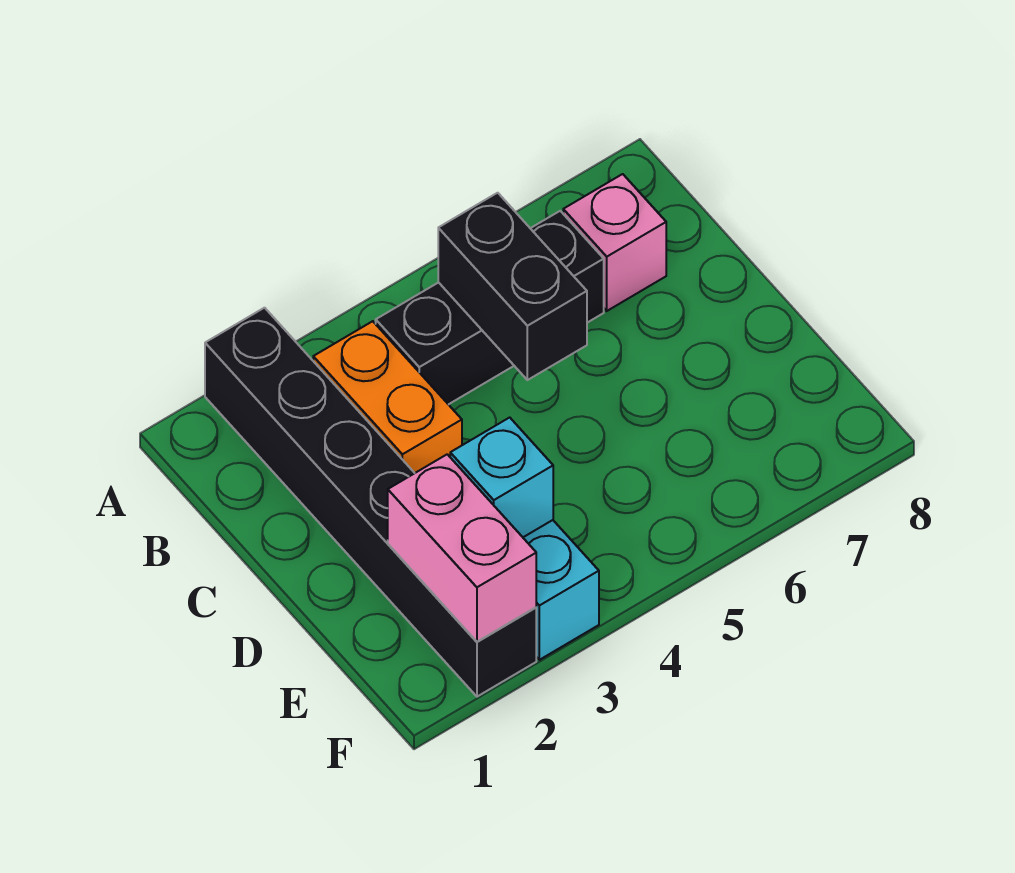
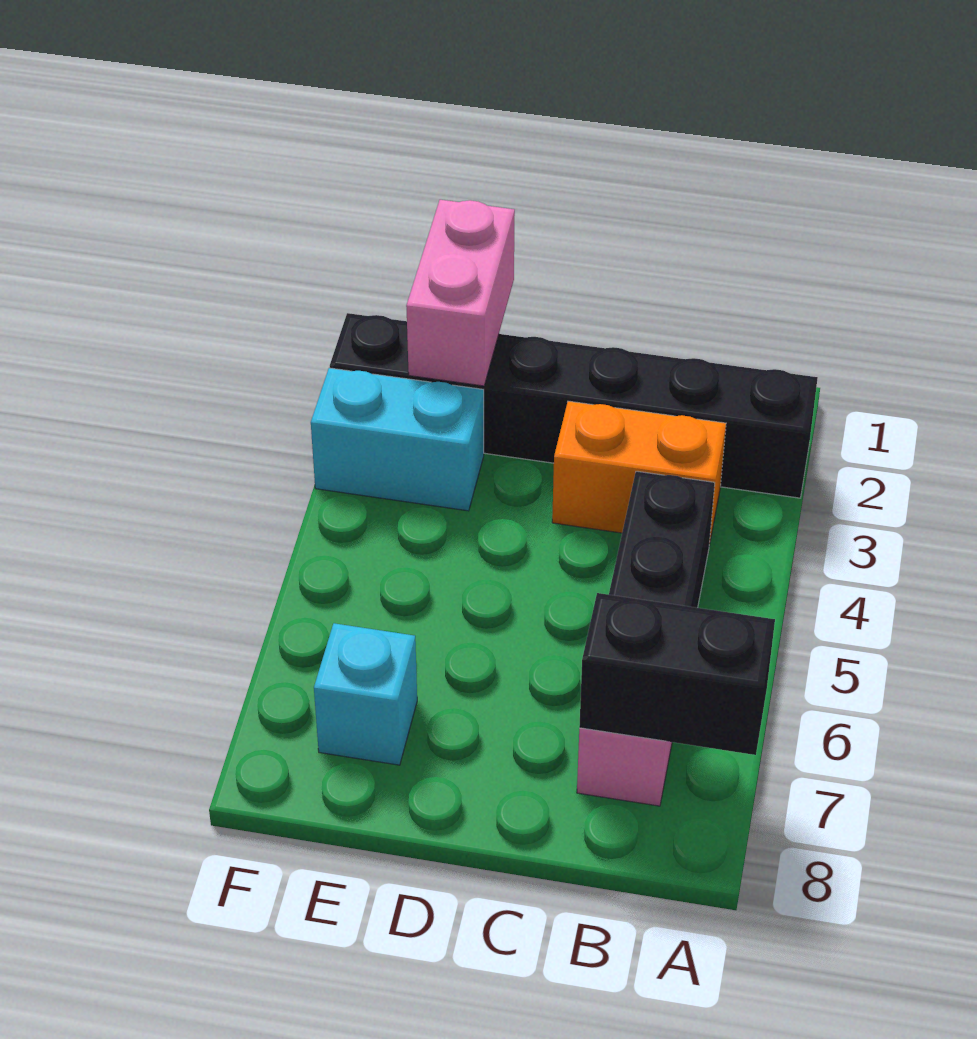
black brick B5:C5 level 2 -> black brick A7:B7 level 2
pink brick E2:F2 level 2 -> pink brick E1:E2 level 2
cyan brick E3 level 2 -> cyan brick E7 level 1

